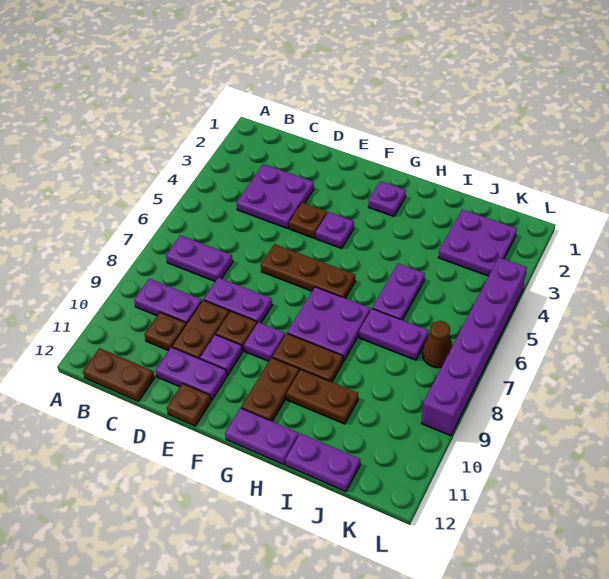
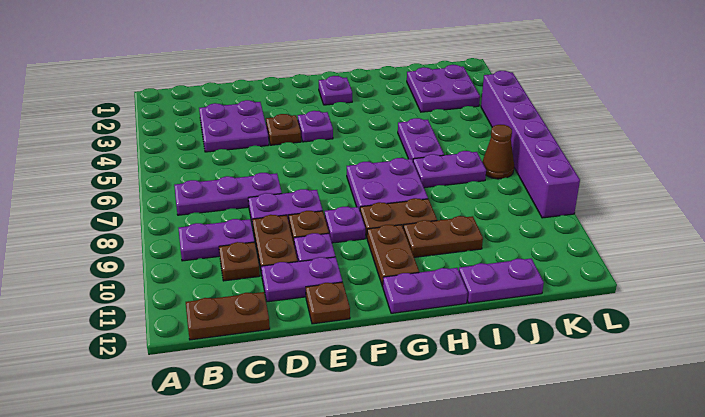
purple plate B7:C7 level 1 -> purple plate B7:D7 level 1
brown plate E6:G6 level 1 -> none

